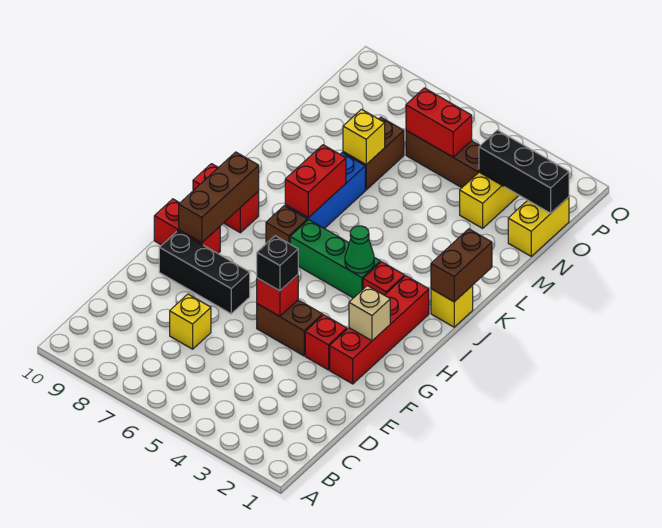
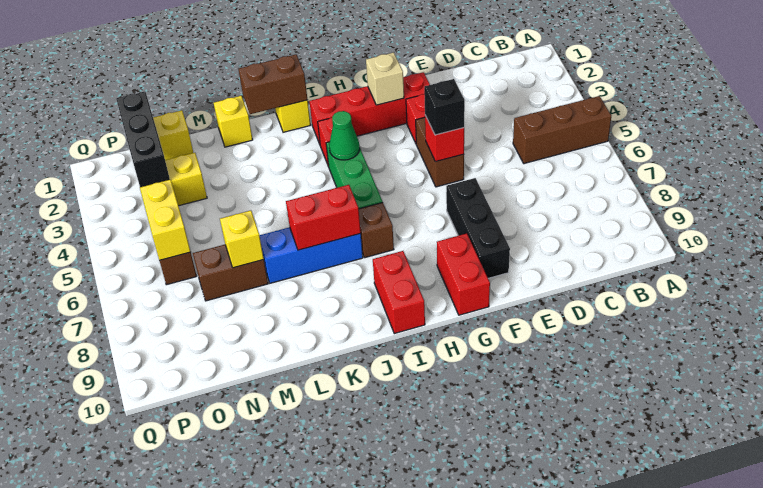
yellow brick D7 level 1 -> yellow brick L1 level 1
brown brick G9:I9 level 2 -> brown brick A5:C5 level 1
red brick O5:O6 level 2 -> yellow brick O5:O6 level 2

